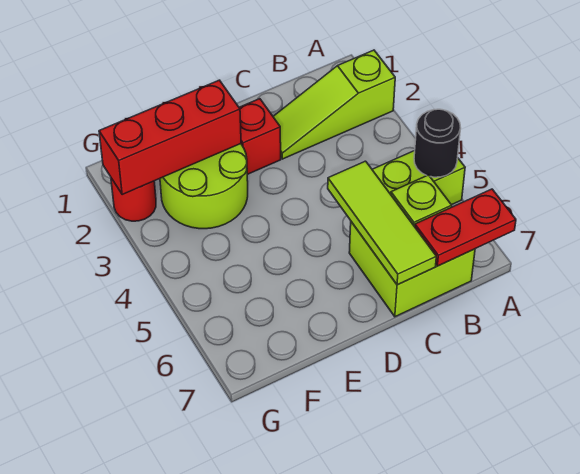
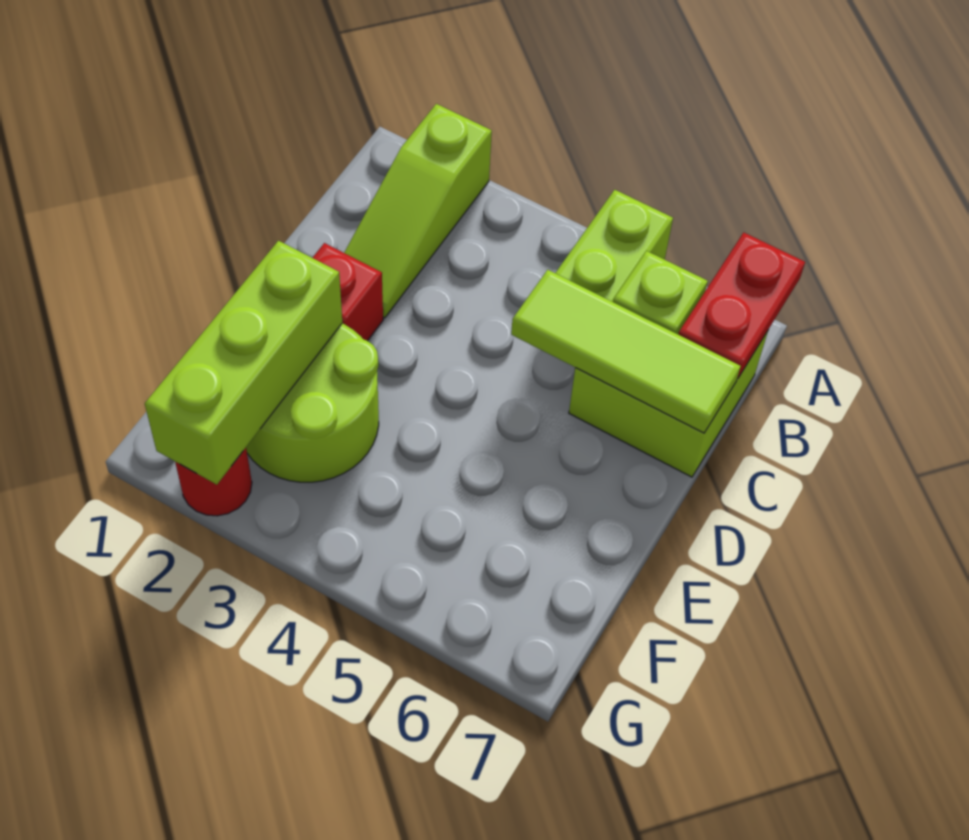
black round brick A5 level 2 -> none
red brick E2:G2 level 2 -> lime brick E2:G2 level 2

